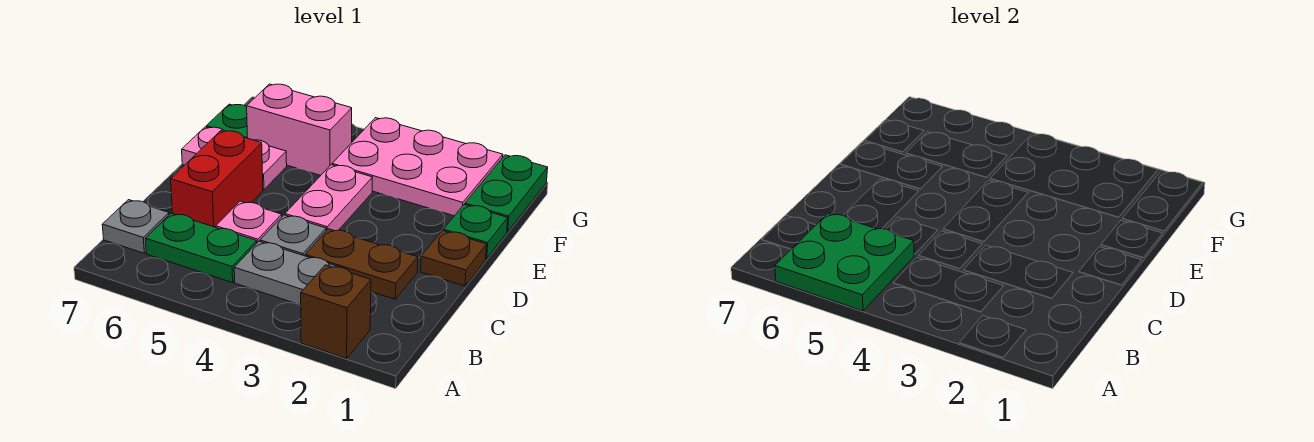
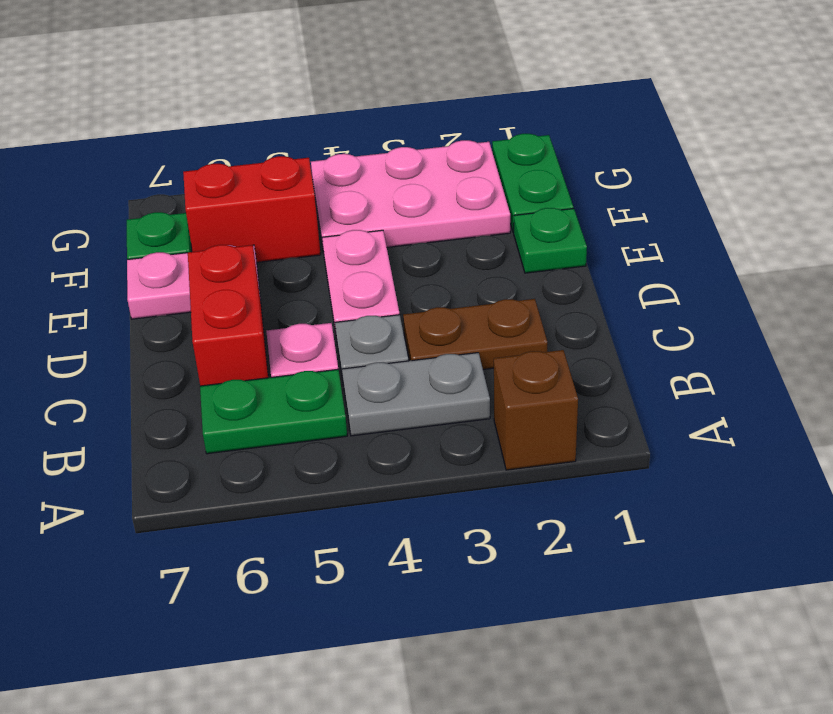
green plate A5:B6 level 2 -> none
grey plate B7 level 1 -> none
brown plate D1 level 1 -> none
pink brick F5:F6 level 1 -> red brick F5:F6 level 1

